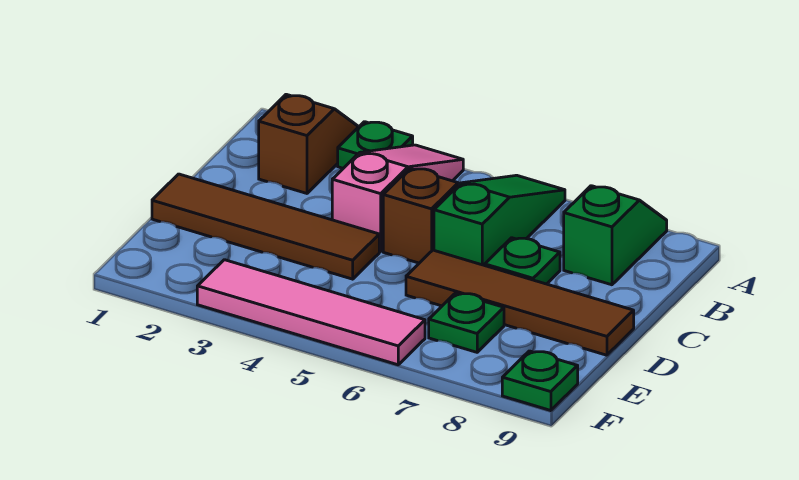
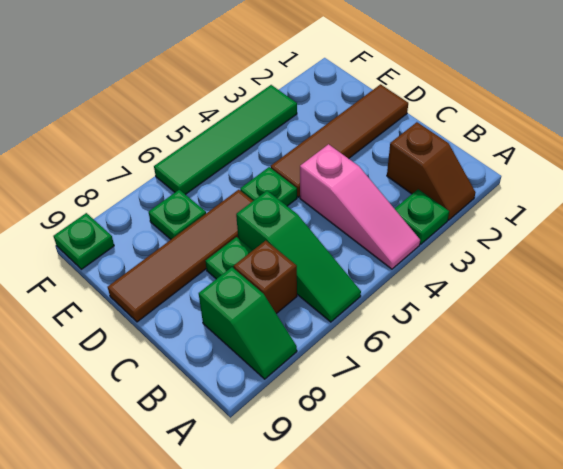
brown brick C5 level 1 -> brown brick B7 level 1
none -> green plate D5 level 1
pink tile F3:F6 level 1 -> green tile F3:F6 level 1

